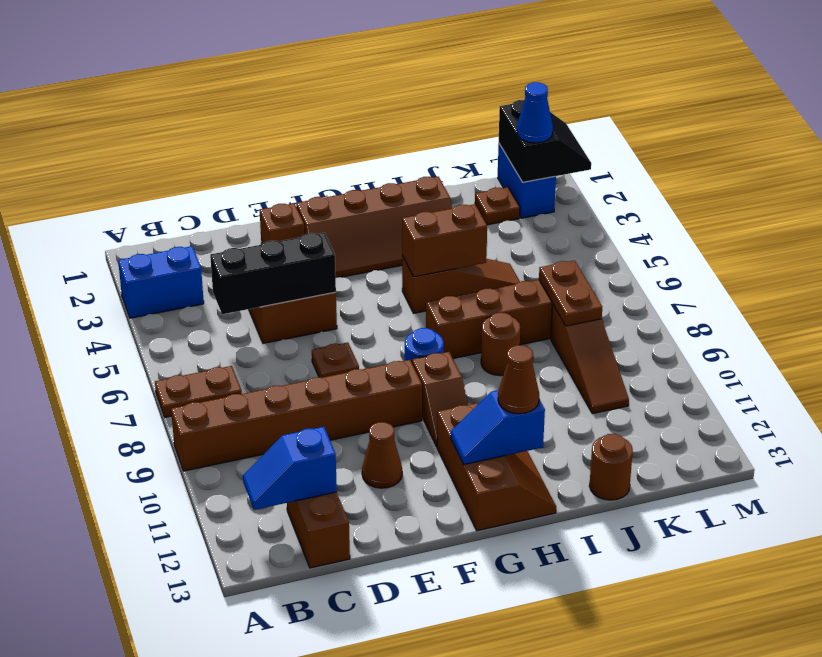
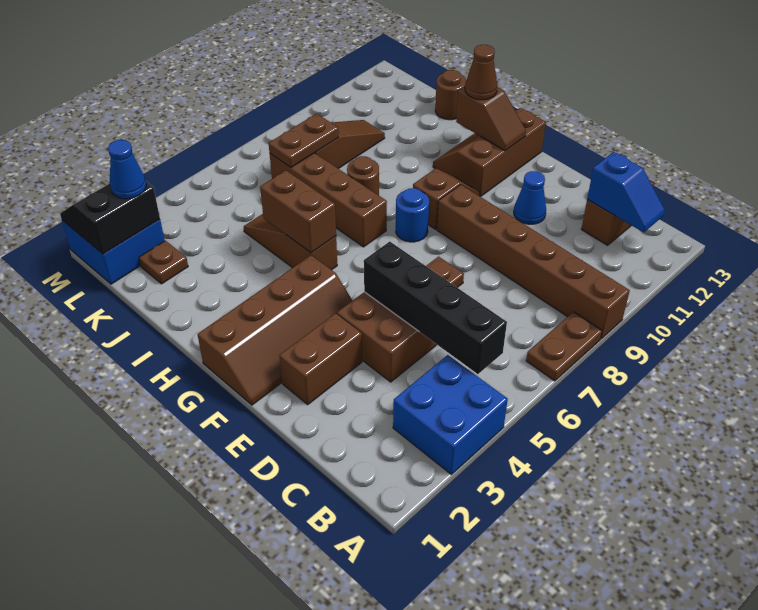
blue brick A3:B3 level 1 -> blue brick A3:B4 level 1
brown plate A7:B7 level 1 -> brown plate A7:A8 level 1
black brick C5:E5 level 2 -> black brick B5:E5 level 2
brown brick E2 level 1 -> brown brick E2:E3 level 1
brown cone E11 level 1 -> blue cone E11 level 1
brown slope F2:I3 level 1 top 2 -> brown slope F1:G4 level 1 top G
blue slope G12:H12 level 2 top H -> brown slope G12:H12 level 2 top H
blue brick L1:L2 level 1 -> blue brick L1:M2 level 1

